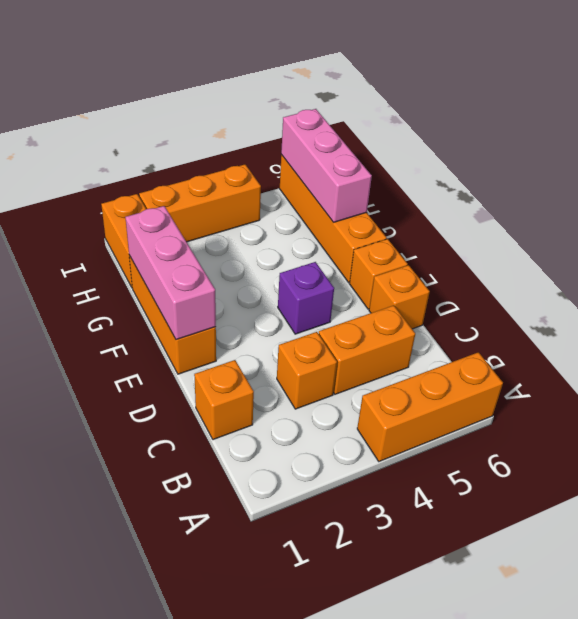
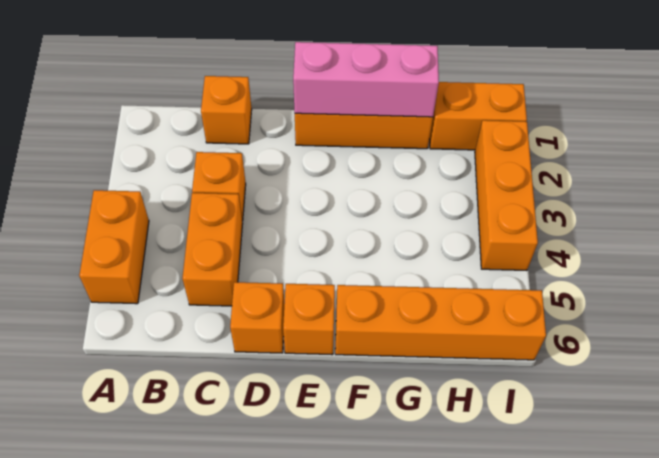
orange brick A4:A6 level 1 -> orange brick A4:A5 level 1
purple brick E4 level 1 -> none
pink brick G6:I6 level 2 -> none

